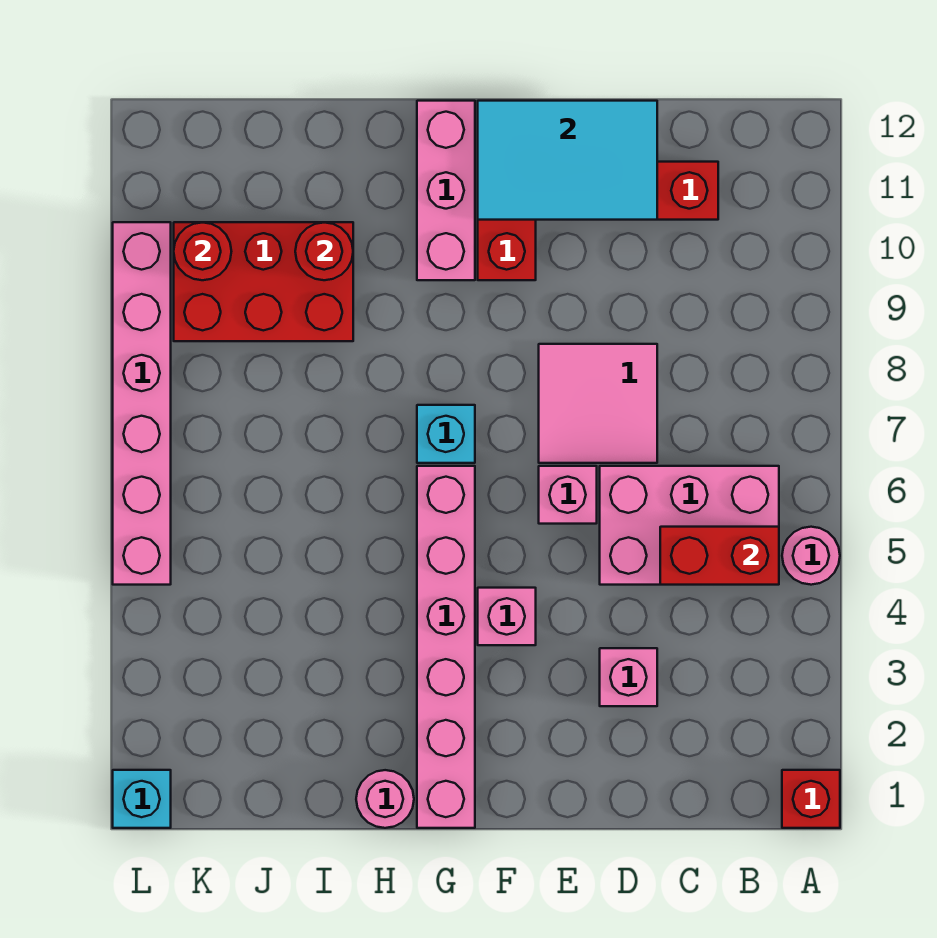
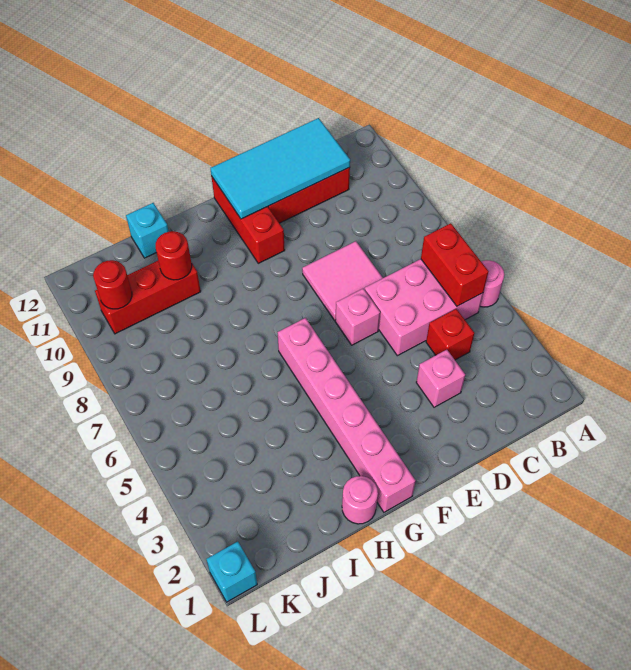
red brick A1 level 1 -> red brick C4 level 1
red brick B5:C5 level 2 -> red brick B5:B6 level 2
cyan tile D11:F12 level 2 -> cyan tile C11:F12 level 2
pink brick F4 level 1 -> none
cyan brick G7 level 1 -> cyan brick I12 level 1
pink brick G10:G12 level 1 -> none
red brick I9:K10 level 1 -> red brick I10:K10 level 1
pink brick L5:L10 level 1 -> none

